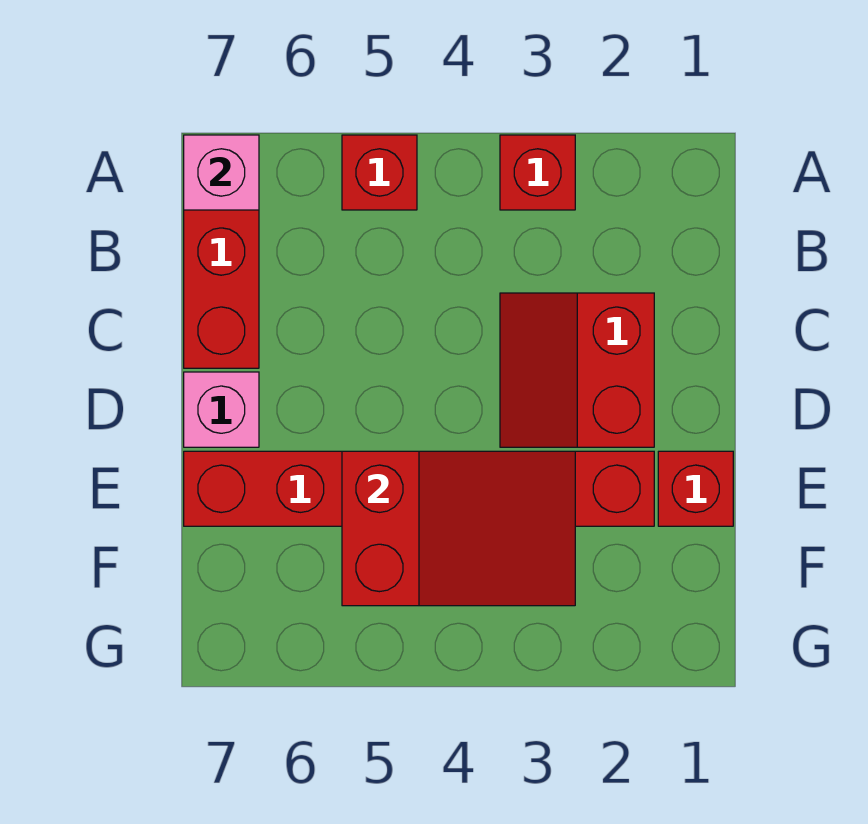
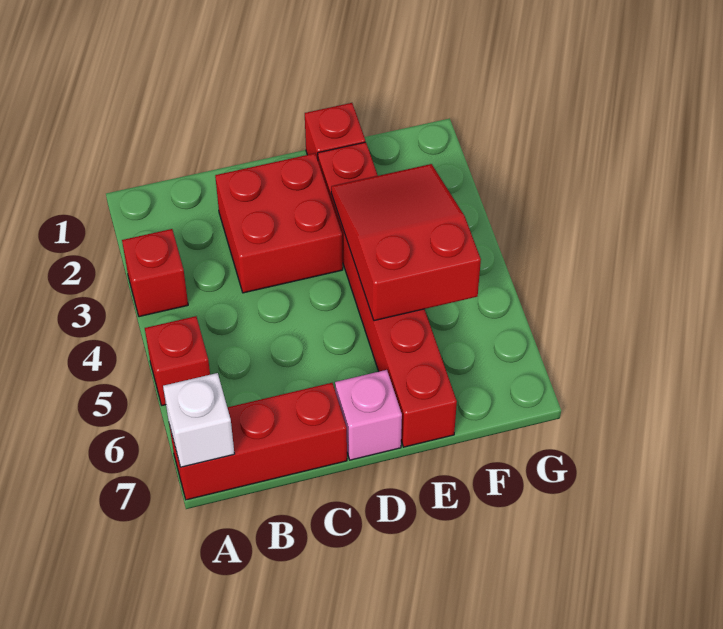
pink brick A7 level 2 -> white brick A7 level 2
red slope C2:D3 level 1 top 2 -> red brick C2:D3 level 1

